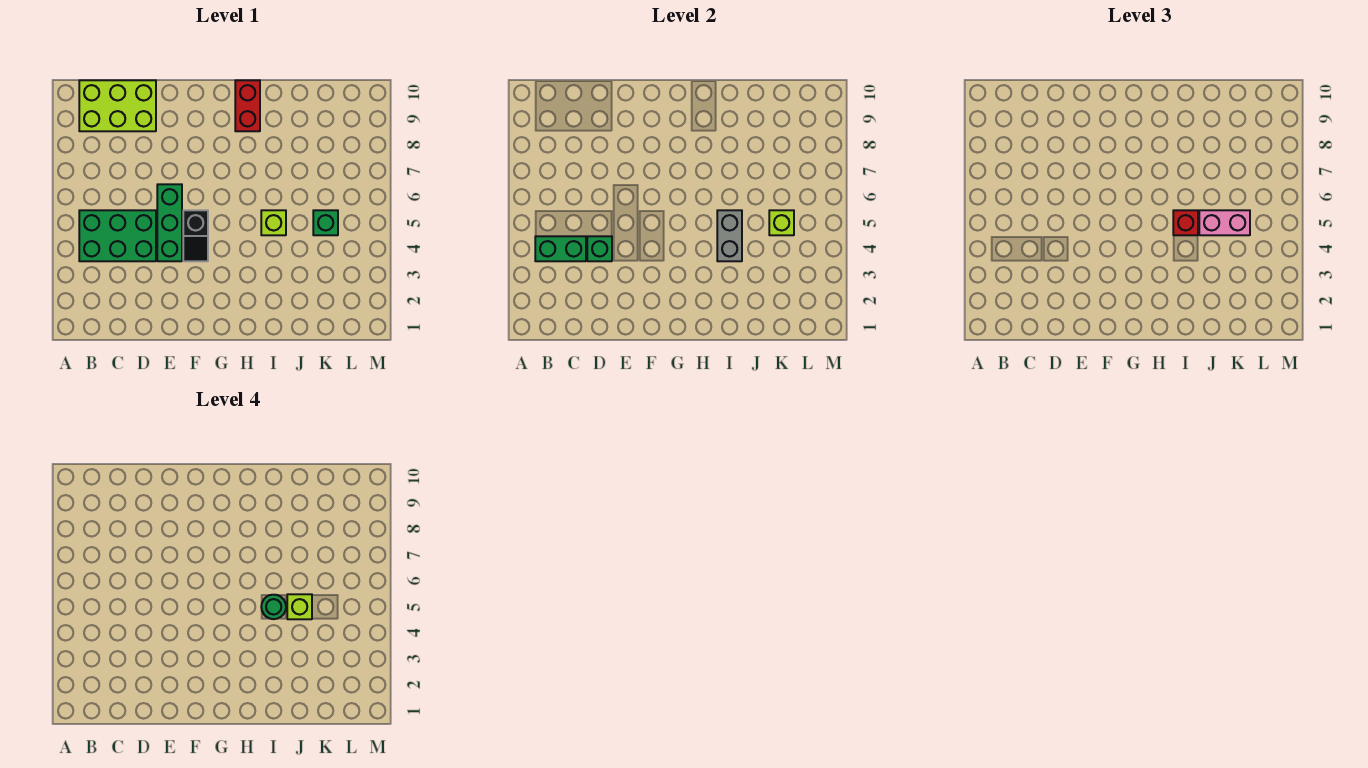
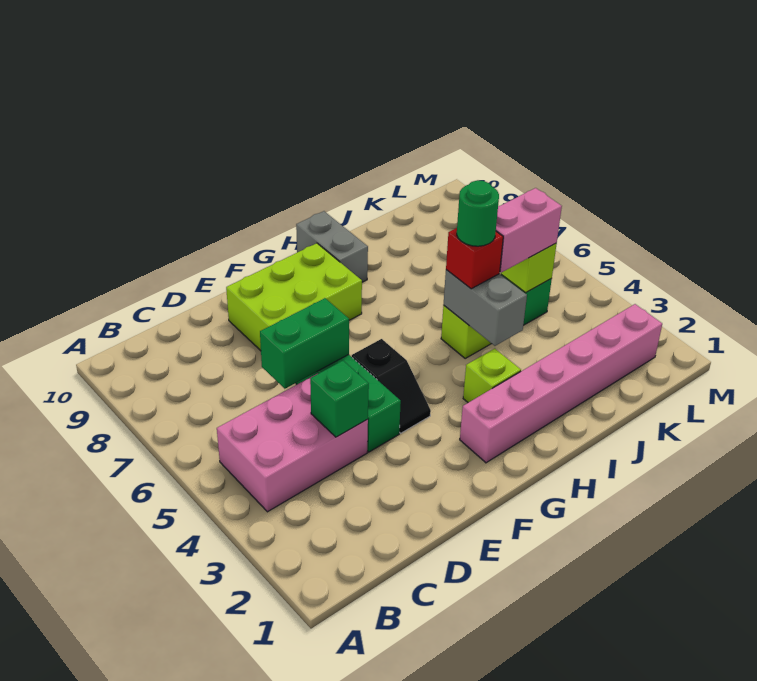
green brick B4:D5 level 1 -> pink brick B4:D5 level 1
green brick B4:C4 level 2 -> green brick D6:E6 level 2
lime brick B9:D10 level 1 -> lime brick E8:G9 level 1
none -> pink brick G2:L2 level 1
red brick H9:H10 level 1 -> grey brick H9:H10 level 1
lime brick J5 level 4 -> lime brick H3 level 1

